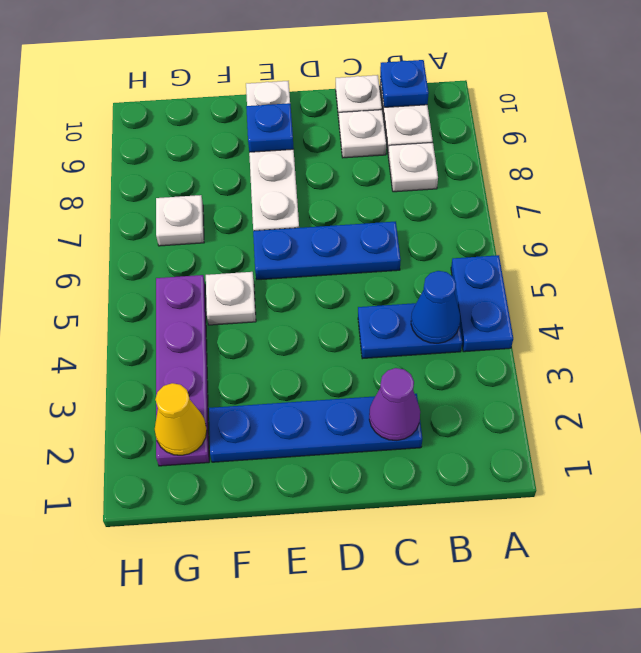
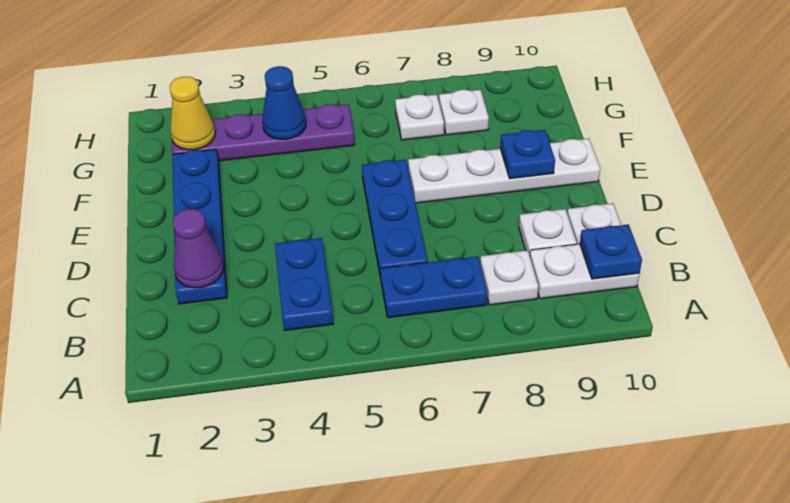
blue plate A4:A5 level 1 -> blue plate B6:B7 level 1
blue cone B4 level 2 -> blue cone G4 level 2
white plate F5 level 1 -> white plate G8 level 1

